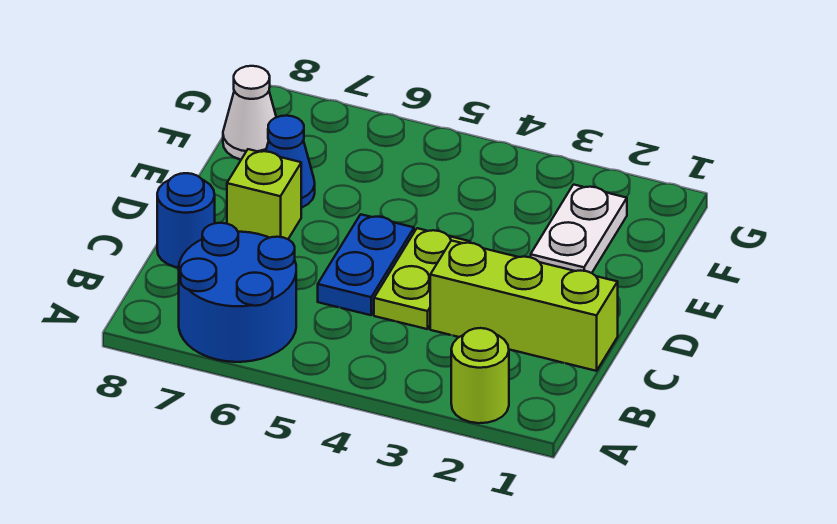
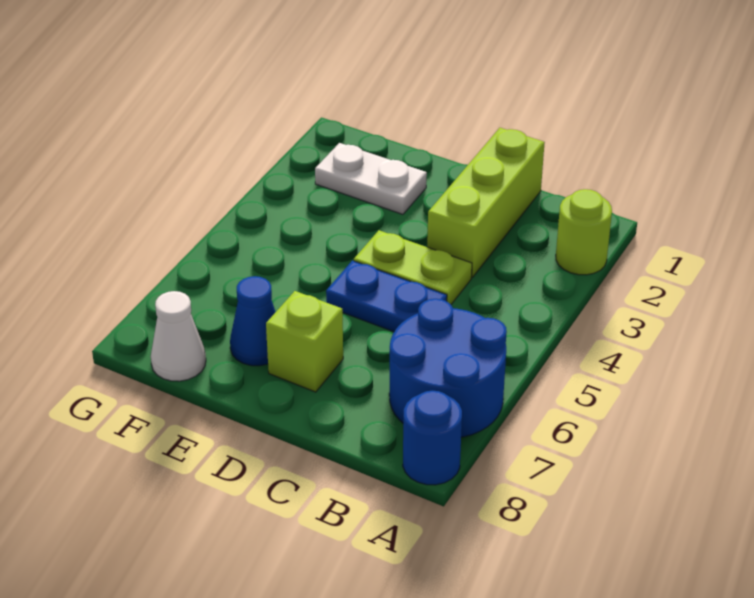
blue round brick C8 level 1 -> blue round brick A8 level 1

